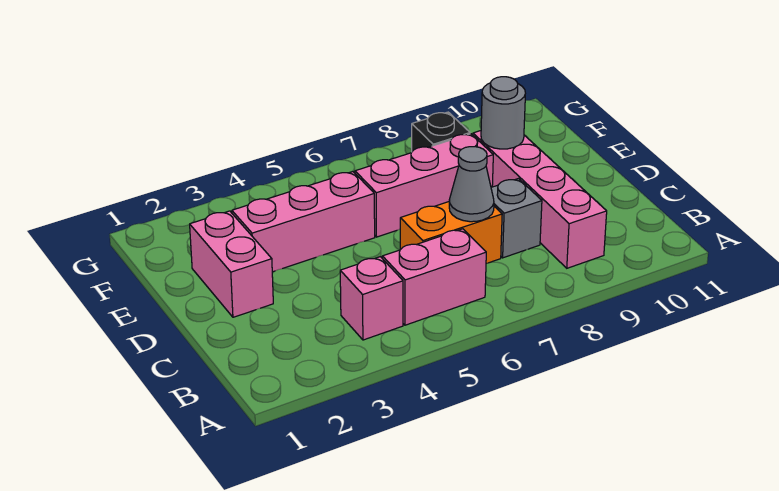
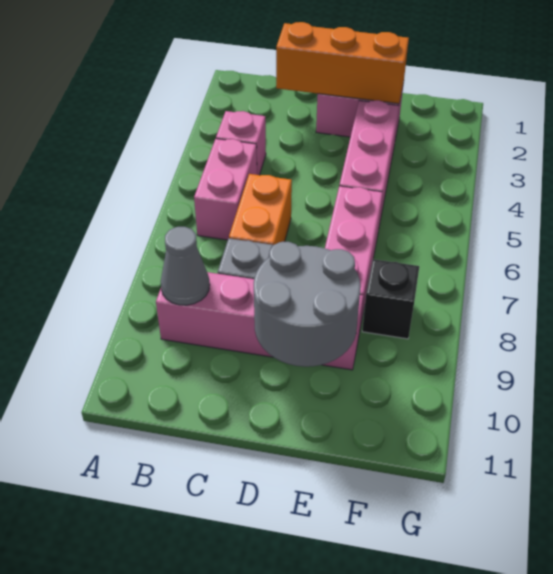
none -> orange brick C2:E2 level 2
grey cone C7 level 2 -> grey cone B9 level 2
grey round brick E9 level 2 -> grey round brick D9:E10 level 2

